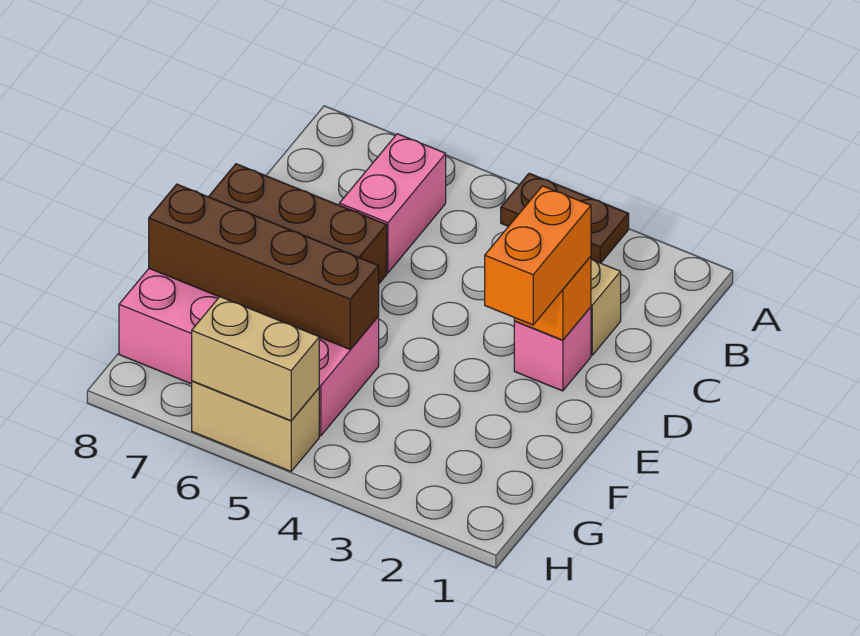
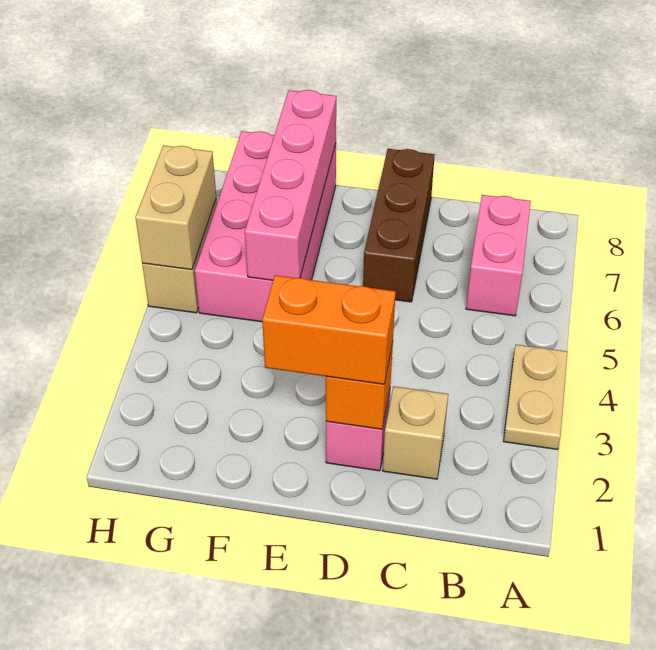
brown plate A3:A4 level 1 -> tan plate A3:A4 level 1
pink brick B6:C6 level 1 -> pink brick B6:B7 level 1
brown brick F5:F8 level 2 -> pink brick F5:F8 level 2

